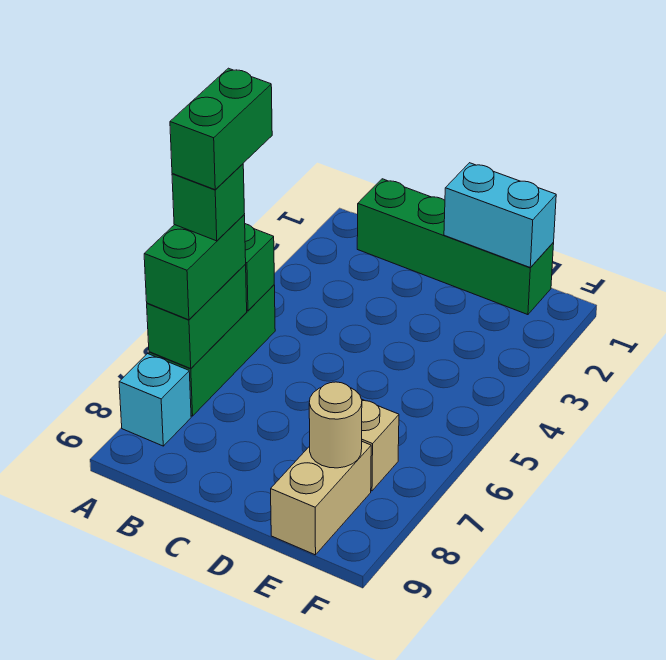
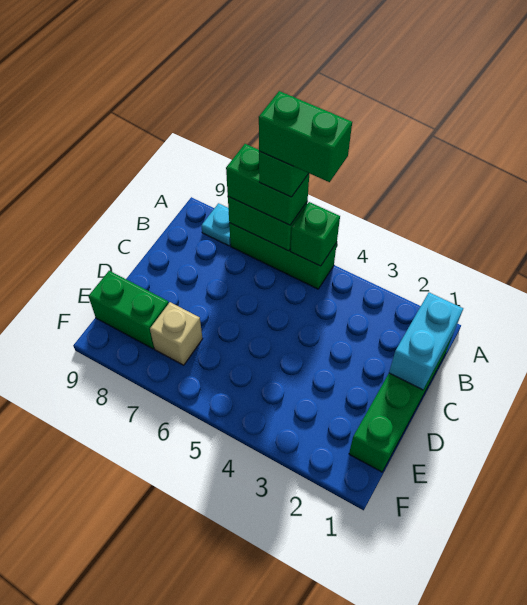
cyan brick A8 level 1 -> cyan plate A8 level 1
cyan brick D1:E1 level 2 -> cyan brick B1:C1 level 2
tan brick E8:E9 level 1 -> green brick E8:E9 level 1
tan round brick E8 level 2 -> none

